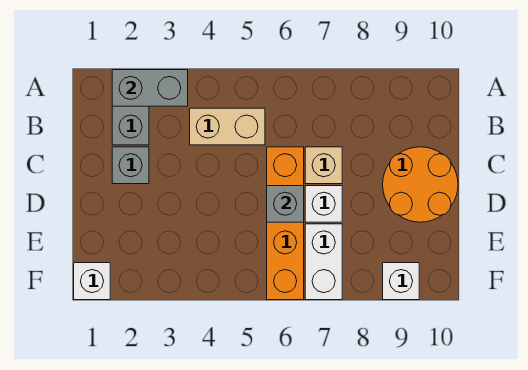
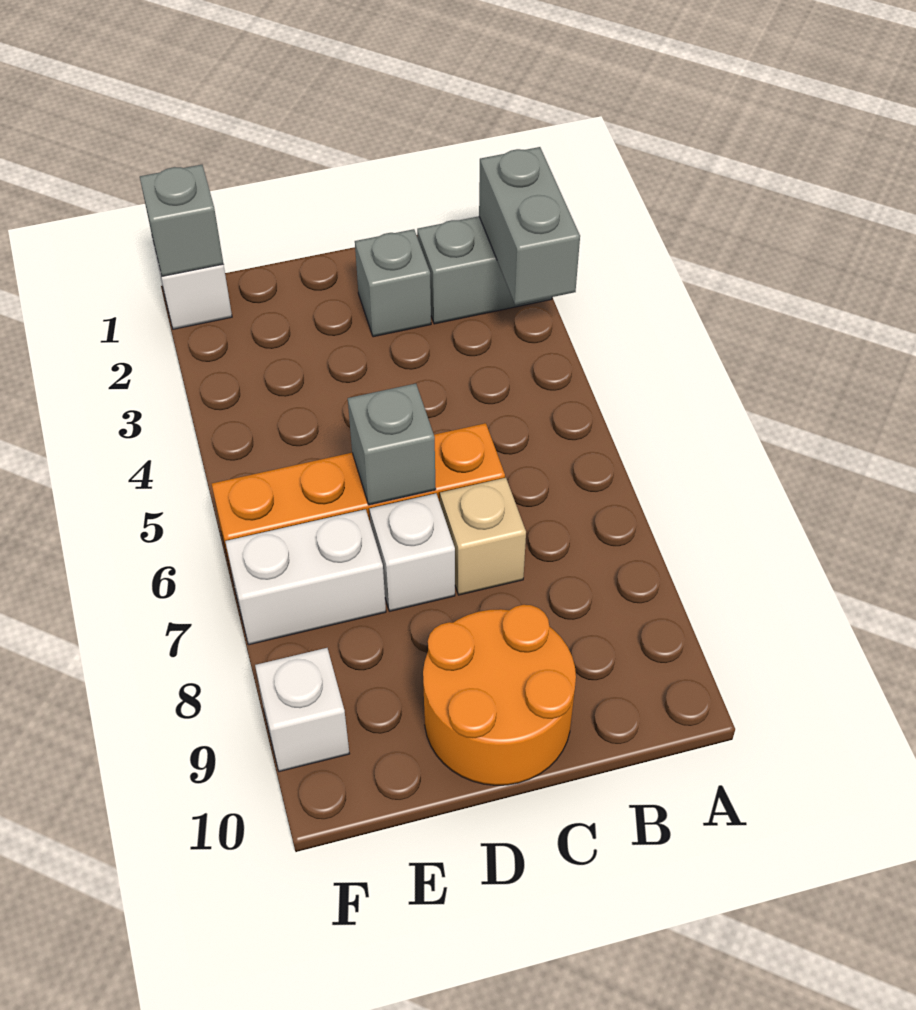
tan brick B4:B5 level 1 -> none
none -> grey brick F1 level 2

